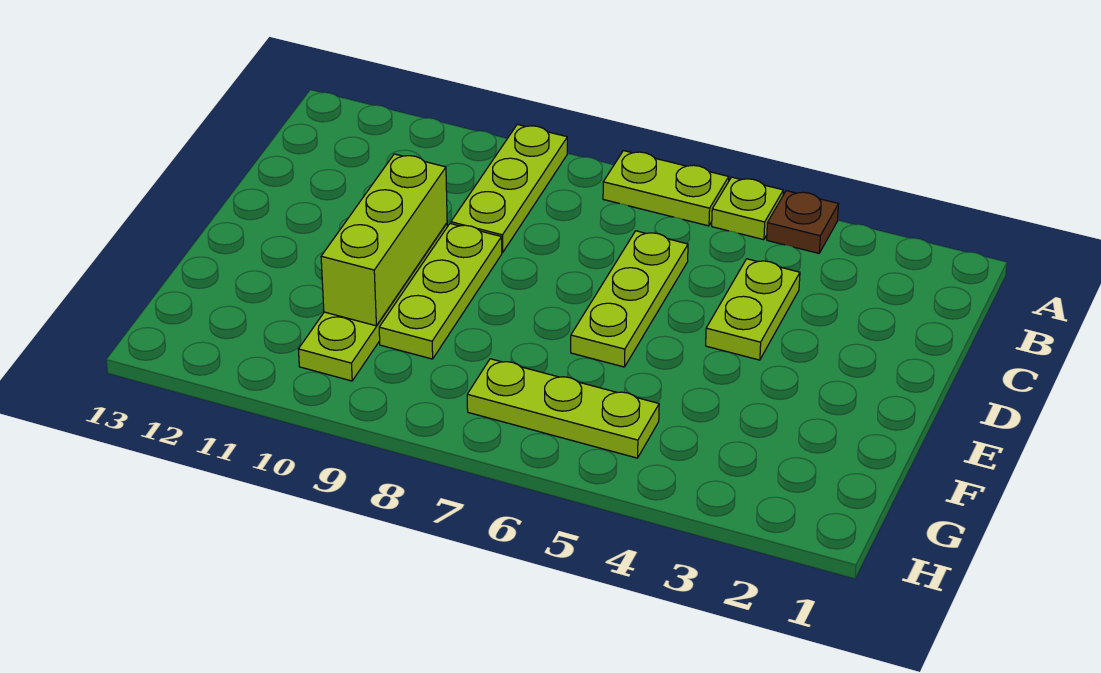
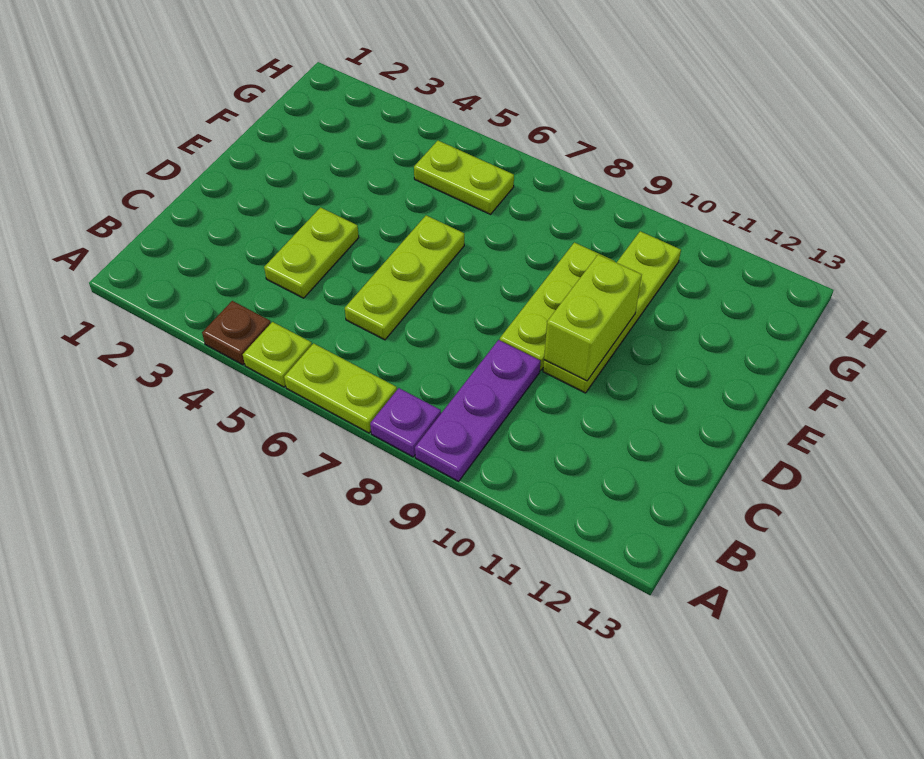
none -> purple plate A8 level 1
lime plate A9:C9 level 1 -> purple plate A9:C9 level 1
lime brick D10:F10 level 2 -> lime brick D10:E10 level 2
lime plate G5:G7 level 1 -> lime plate G5:G6 level 1

